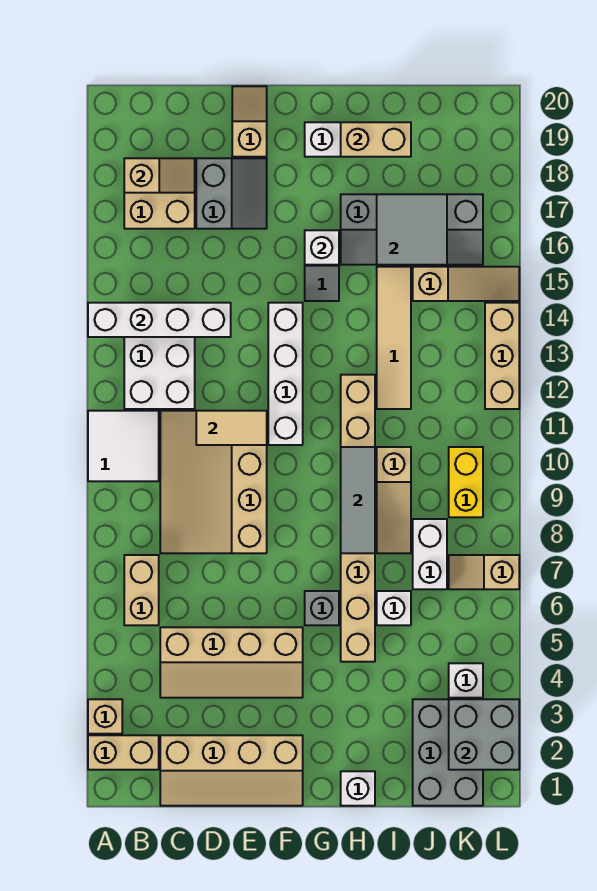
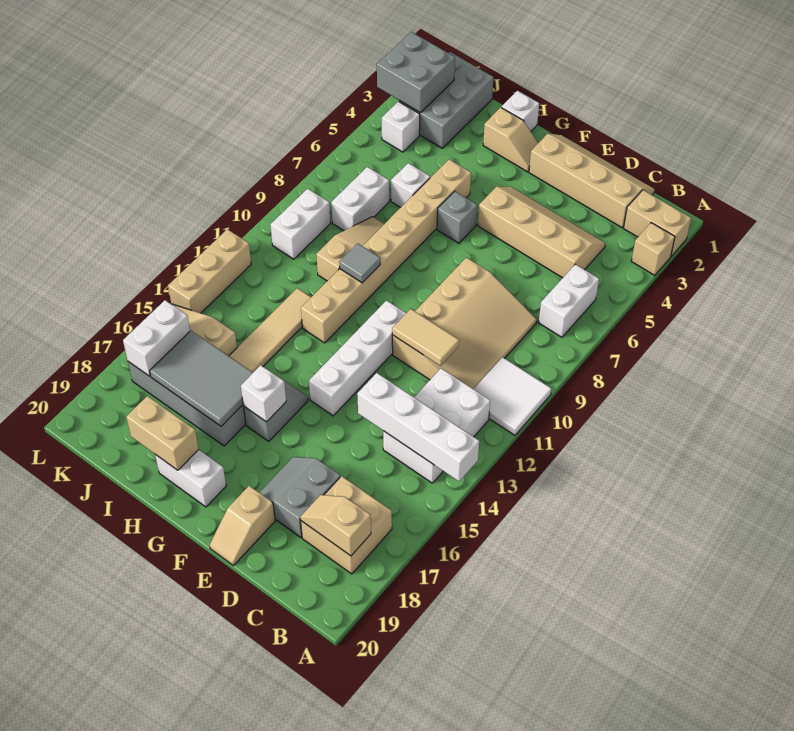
tan brick B6:B7 level 1 -> white brick B6:B7 level 1
grey tile H8:H10 level 2 -> grey tile H10 level 2
grey tile I16:J17 level 2 -> grey tile H16:J17 level 2
tan slope K7:L7 level 1 top L -> tan slope G2:H2 level 1 top H
yellow brick K9:K10 level 1 -> white brick K9:K10 level 1
none -> white brick K16:K17 level 2

